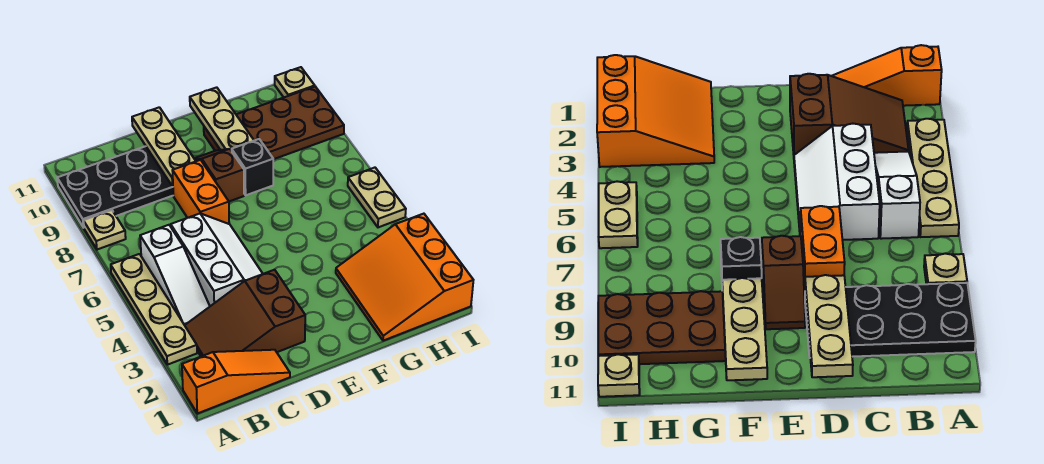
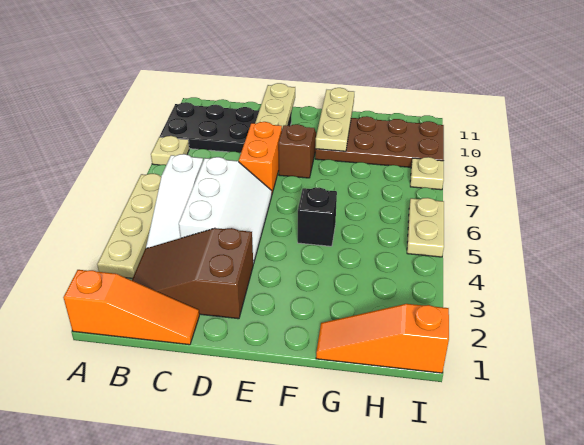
black brick F8 level 1 -> black brick F5 level 1
orange slope G1:I3 level 1 top I -> orange slope G1:I1 level 1 top I
tan plate I11 level 1 -> tan plate I8 level 1

